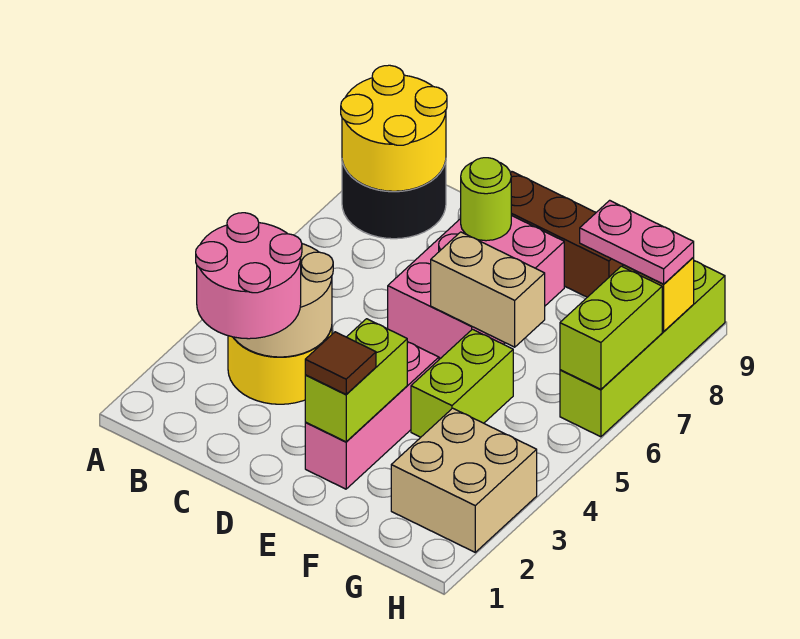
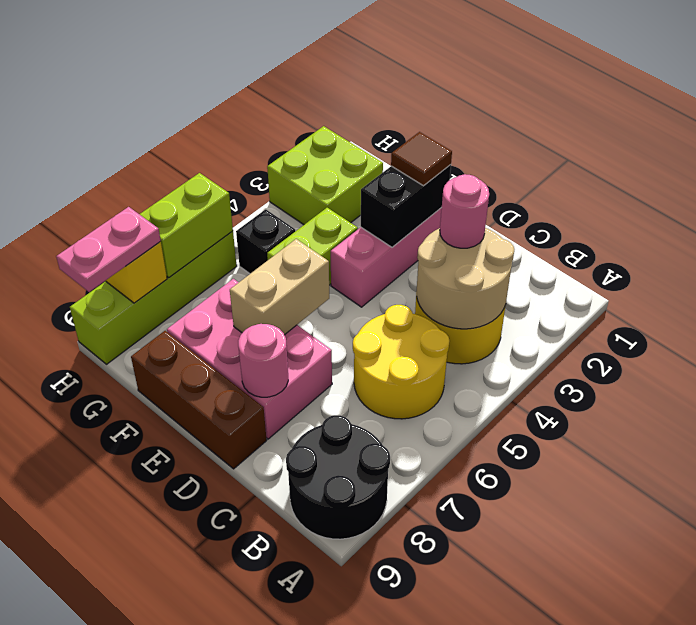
yellow round brick A8:B9 level 2 -> yellow round brick B5:C6 level 1
pink round brick B2:C3 level 3 -> pink round brick C3 level 3
pink brick D6:E8 level 1 -> pink brick D7:F8 level 1
lime round brick D8 level 2 -> pink round brick D8 level 2
lime brick E2:E3 level 2 -> black brick E2:E3 level 2
tan brick E6:F6 level 2 -> tan brick E6:E7 level 2
tan brick G2:H3 level 1 -> lime brick G2:H3 level 1
none -> black brick G5 level 1
pink plate G8:H8 level 3 -> pink plate H8:H9 level 3

